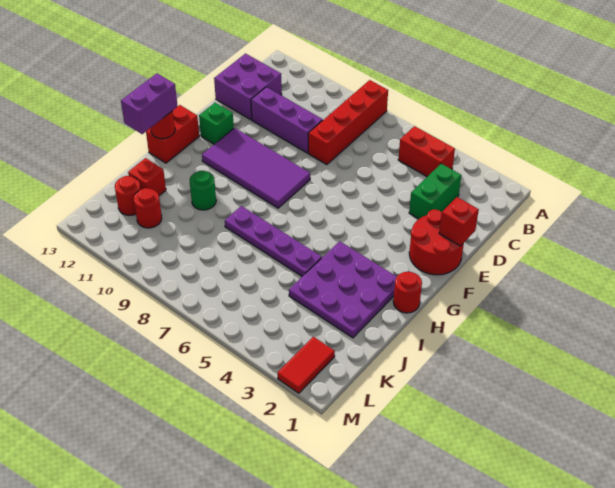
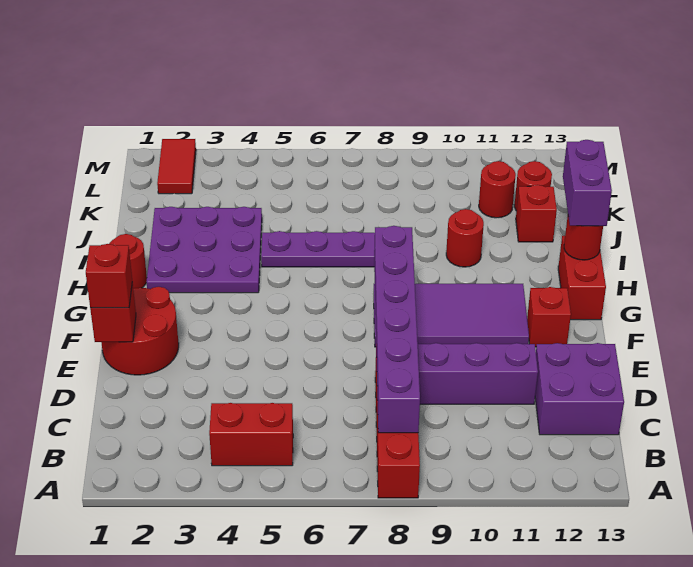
none -> purple brick B8:G8 level 2
green brick C3:D3 level 1 -> none
none -> red brick E1 level 3
green brick F12 level 1 -> red brick F12 level 1
green round brick I10 level 1 -> red round brick I10 level 1

